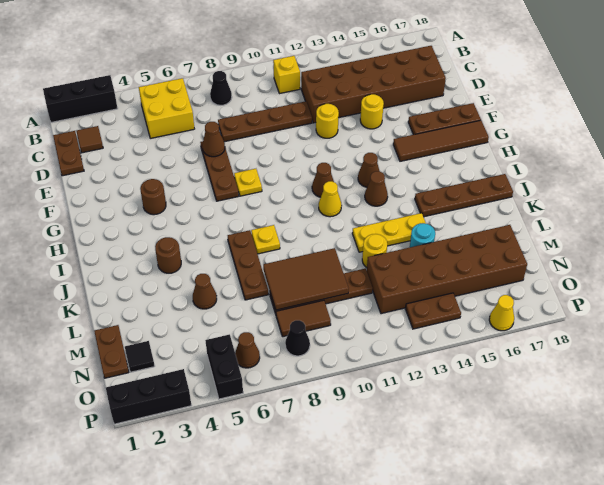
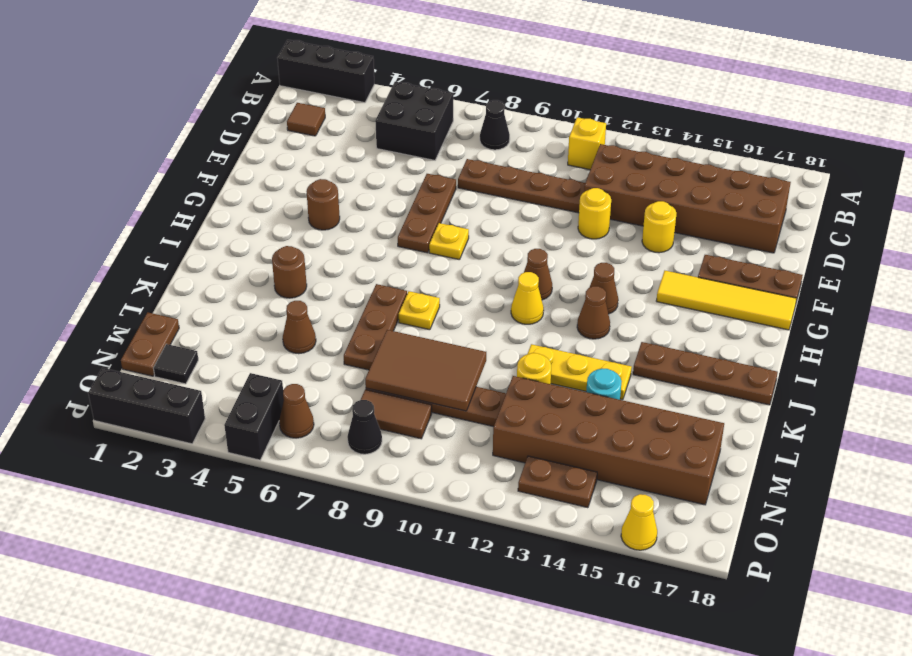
yellow brick B5:C6 level 1 -> black brick B5:C6 level 1
brown plate C1:D1 level 1 -> none
brown cone E7 level 2 -> none
brown tile G15:G18 level 1 -> yellow tile G15:G18 level 1

